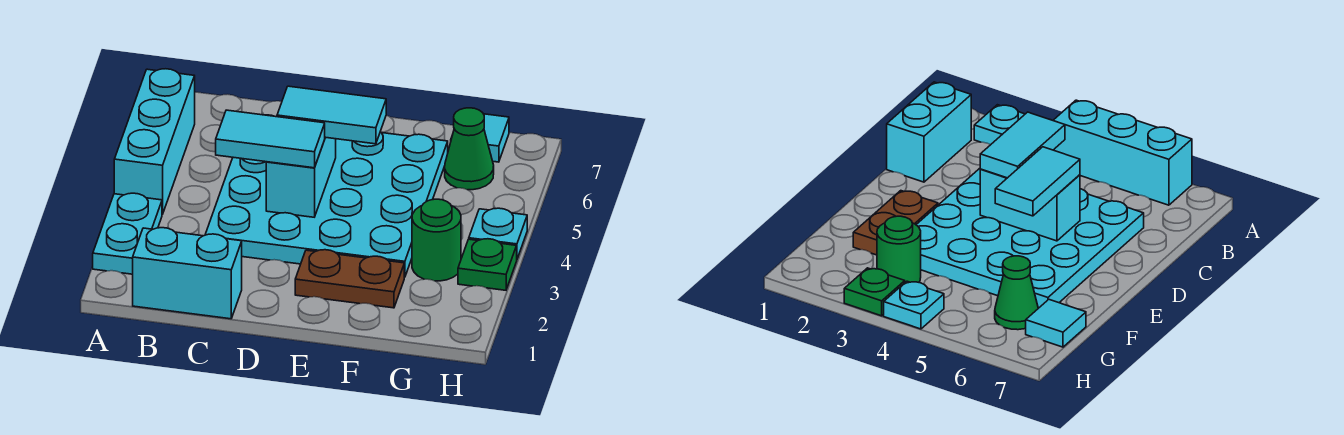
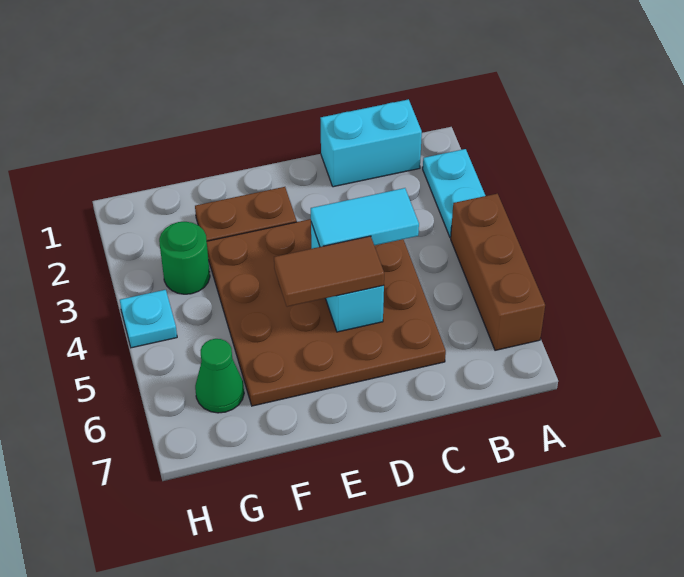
cyan brick A4:A6 level 1 -> brown brick A4:A6 level 1
cyan plate C3:F6 level 1 -> brown plate C3:F6 level 1
cyan tile D5:E5 level 3 -> brown tile D5:E5 level 3
cyan tile G7 level 1 -> none
green plate H3 level 1 -> none

